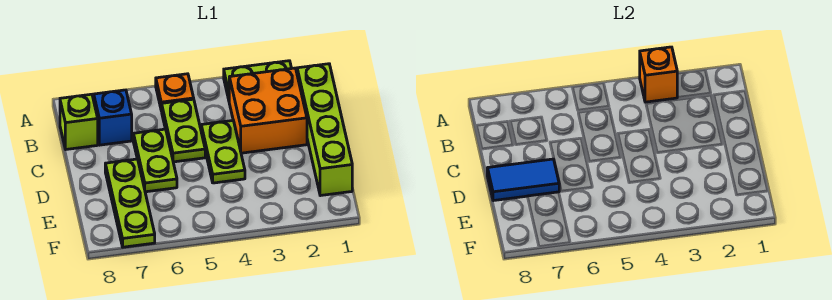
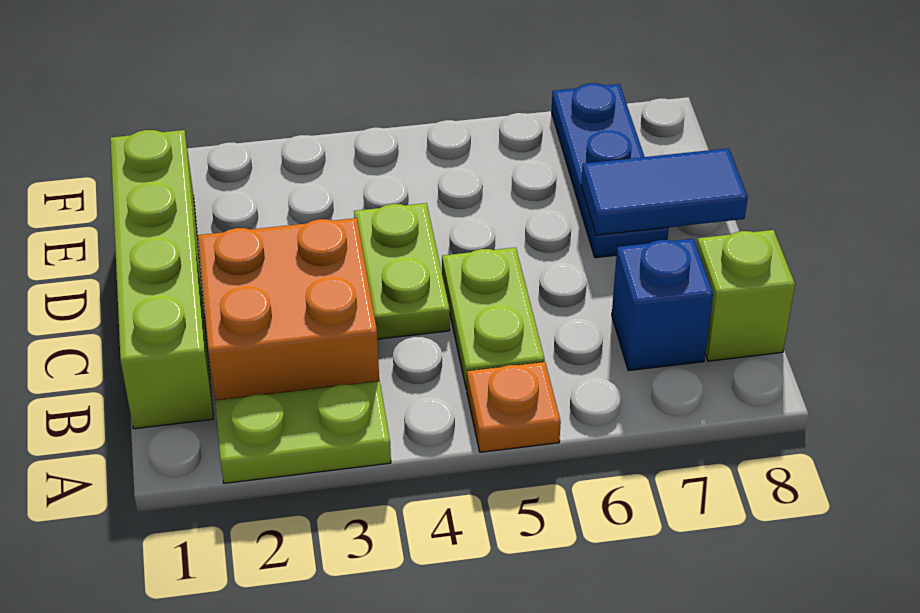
orange brick A3 level 2 -> none
lime plate C6:D6 level 1 -> none
lime plate D7:F7 level 1 -> blue plate D7:F7 level 1

